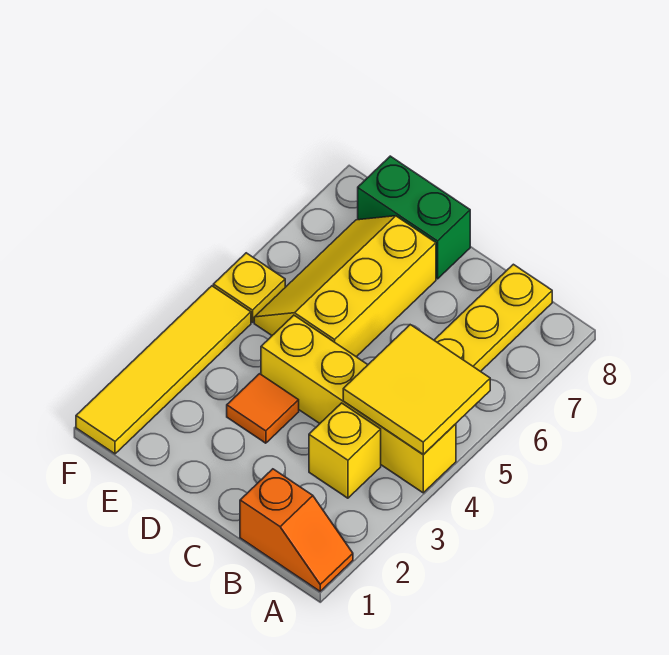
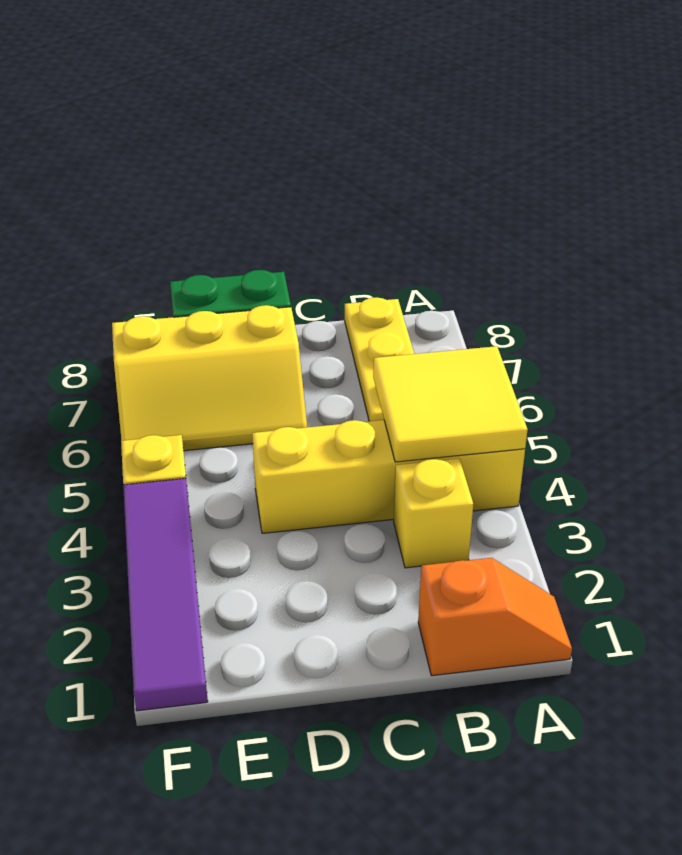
orange tile D3 level 1 -> none
yellow slope D5:E7 level 1 top D -> yellow slope D6:F7 level 1 top 7
yellow tile F1:F4 level 1 -> purple tile F1:F4 level 1

